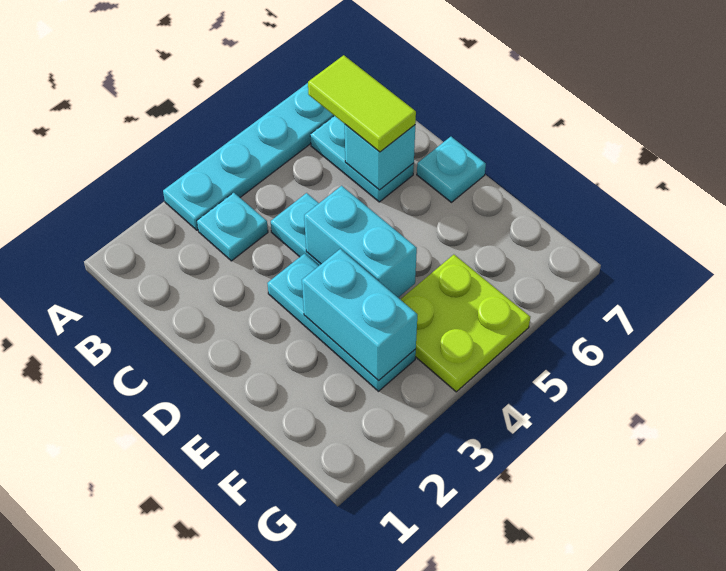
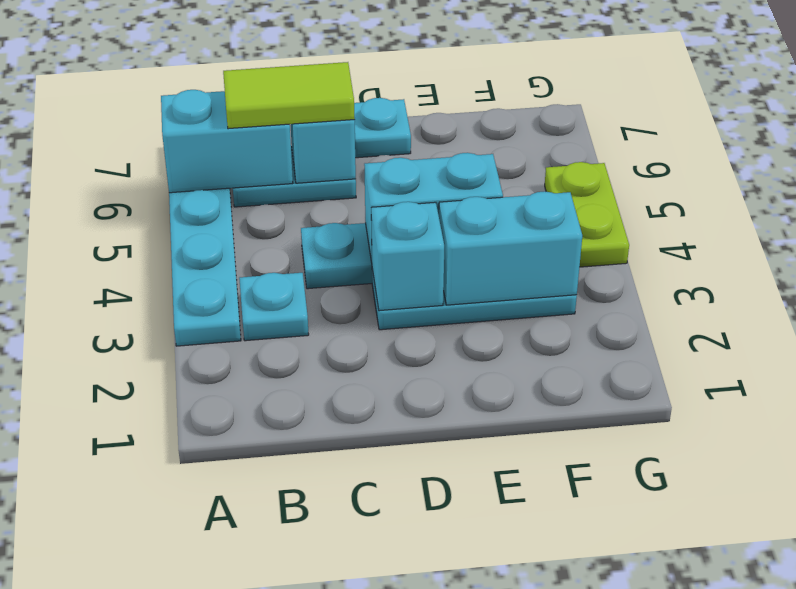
none -> cyan brick A6:B6 level 2
none -> cyan brick D3 level 2
lime plate F4:G5 level 1 -> lime plate G4:G5 level 1

